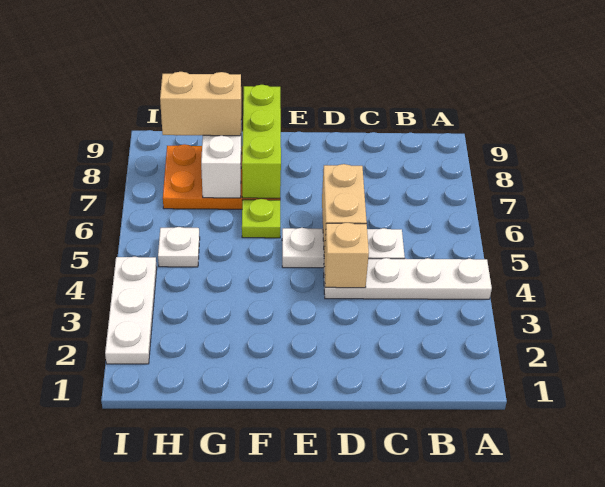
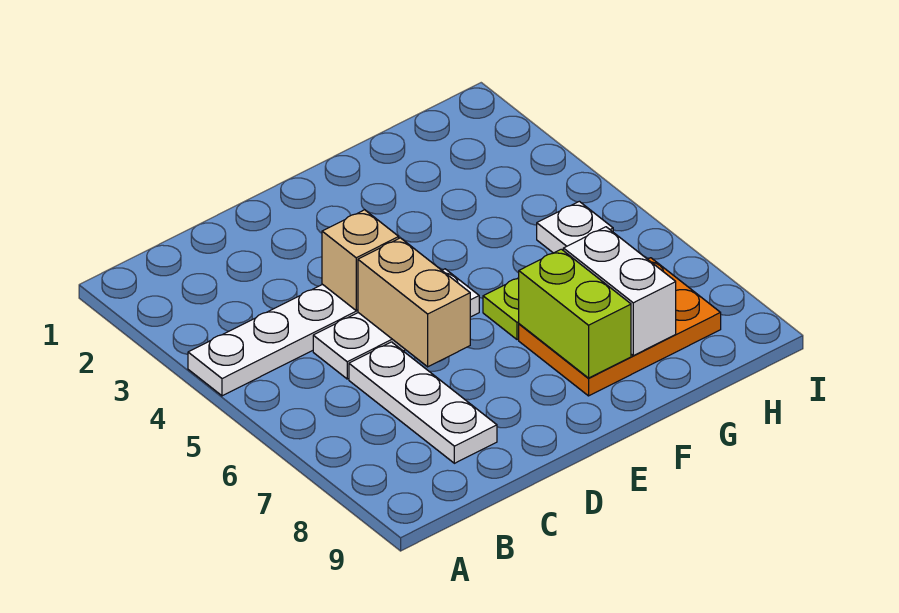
lime brick F7:F9 level 2 -> lime brick F7:F8 level 2
tan brick G8:H8 level 3 -> none
white plate I2:I4 level 1 -> white plate C6:C8 level 1

